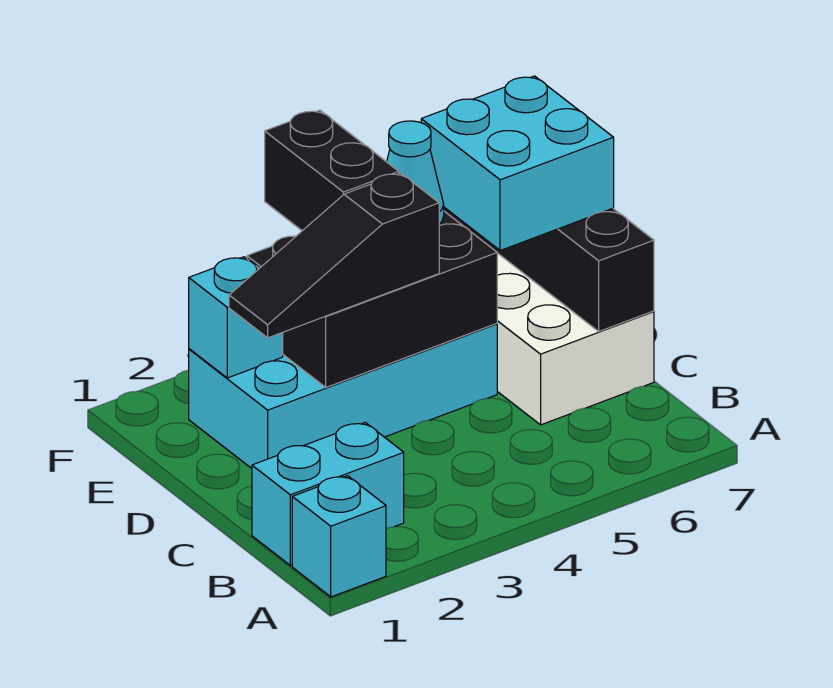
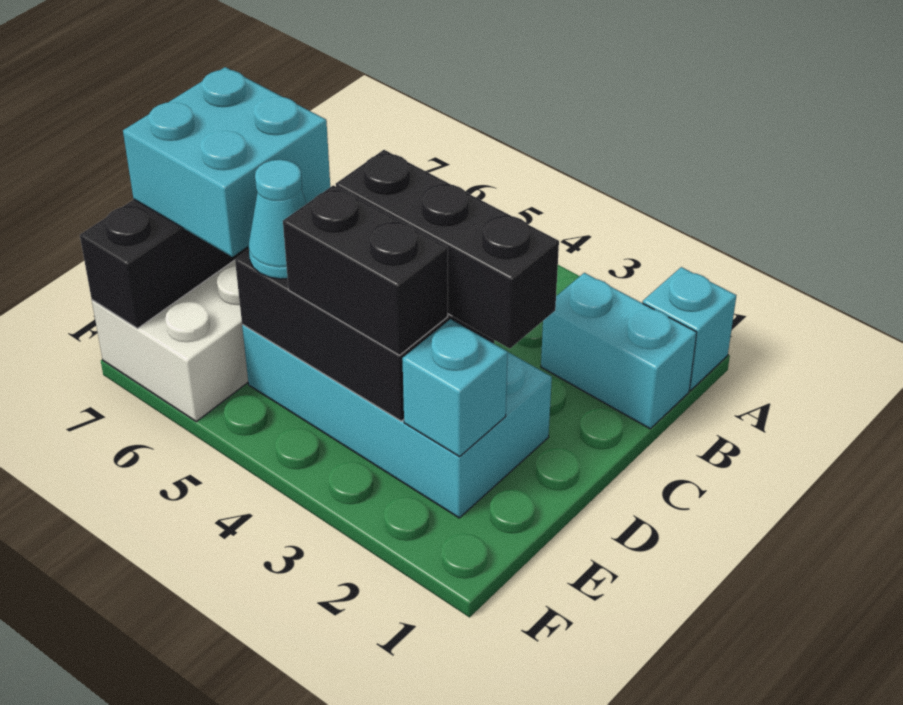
black slope D2:D4 level 3 top 4 -> black brick D2:D4 level 3
black brick E4:F4 level 3 -> black brick E3:E4 level 3

